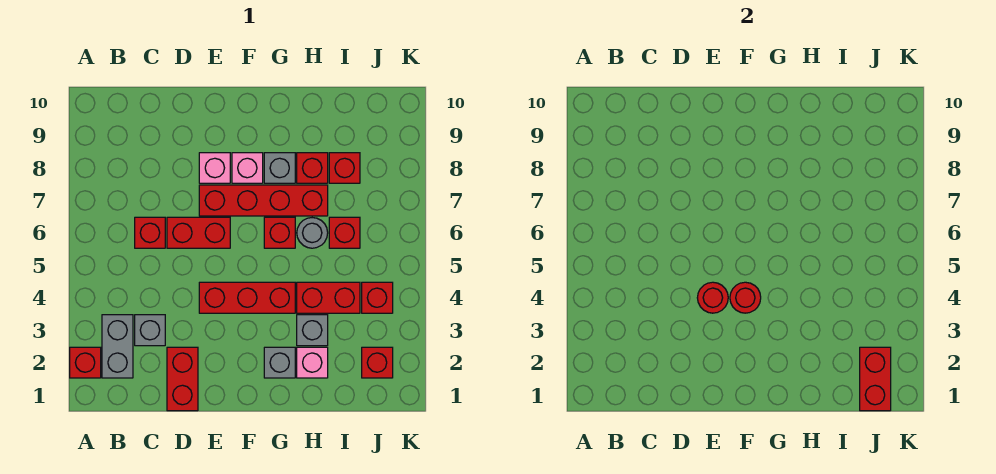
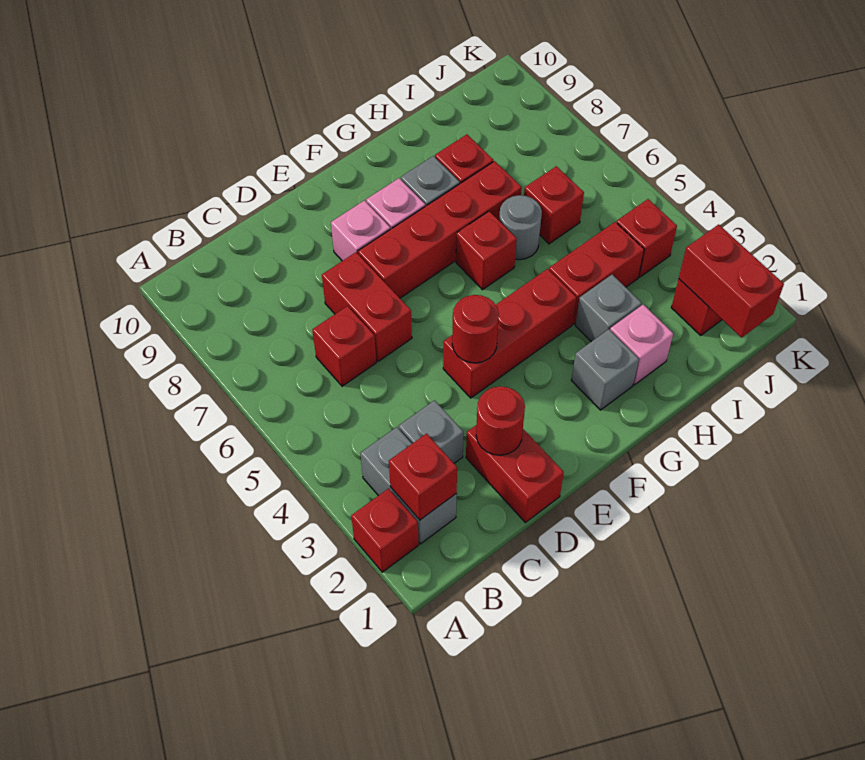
red brick D6:E6 level 1 -> red brick D6:D7 level 1
red round brick F4 level 2 -> red round brick D2 level 2
red brick I8 level 1 -> red brick B2 level 2

